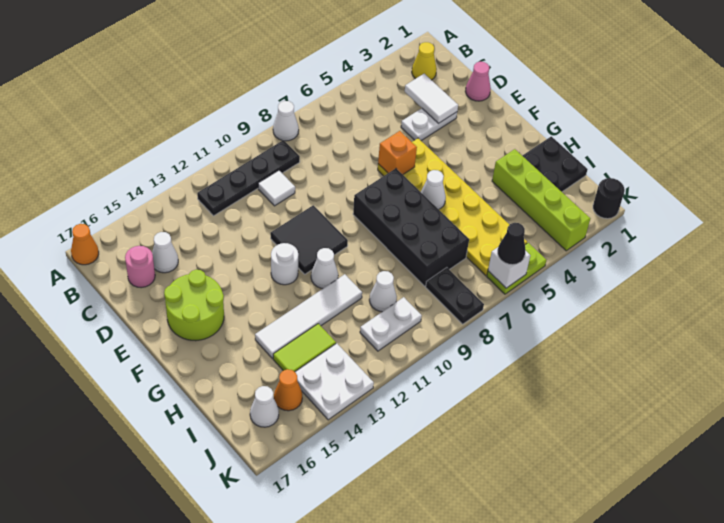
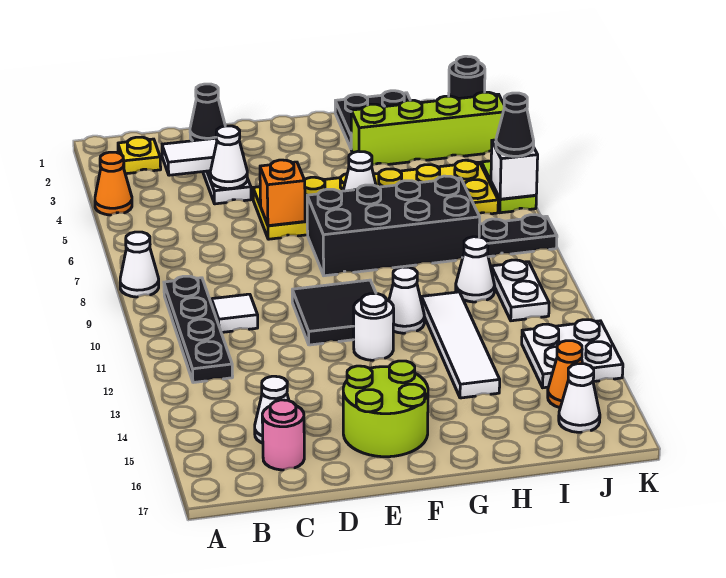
orange cone A17 level 1 -> orange cone A4 level 1
yellow cone B2 level 1 -> yellow plate B2 level 1
pink cone D1 level 1 -> black cone D1 level 1
none -> white cone D4 level 2
lime tile I13:I14 level 1 -> none

